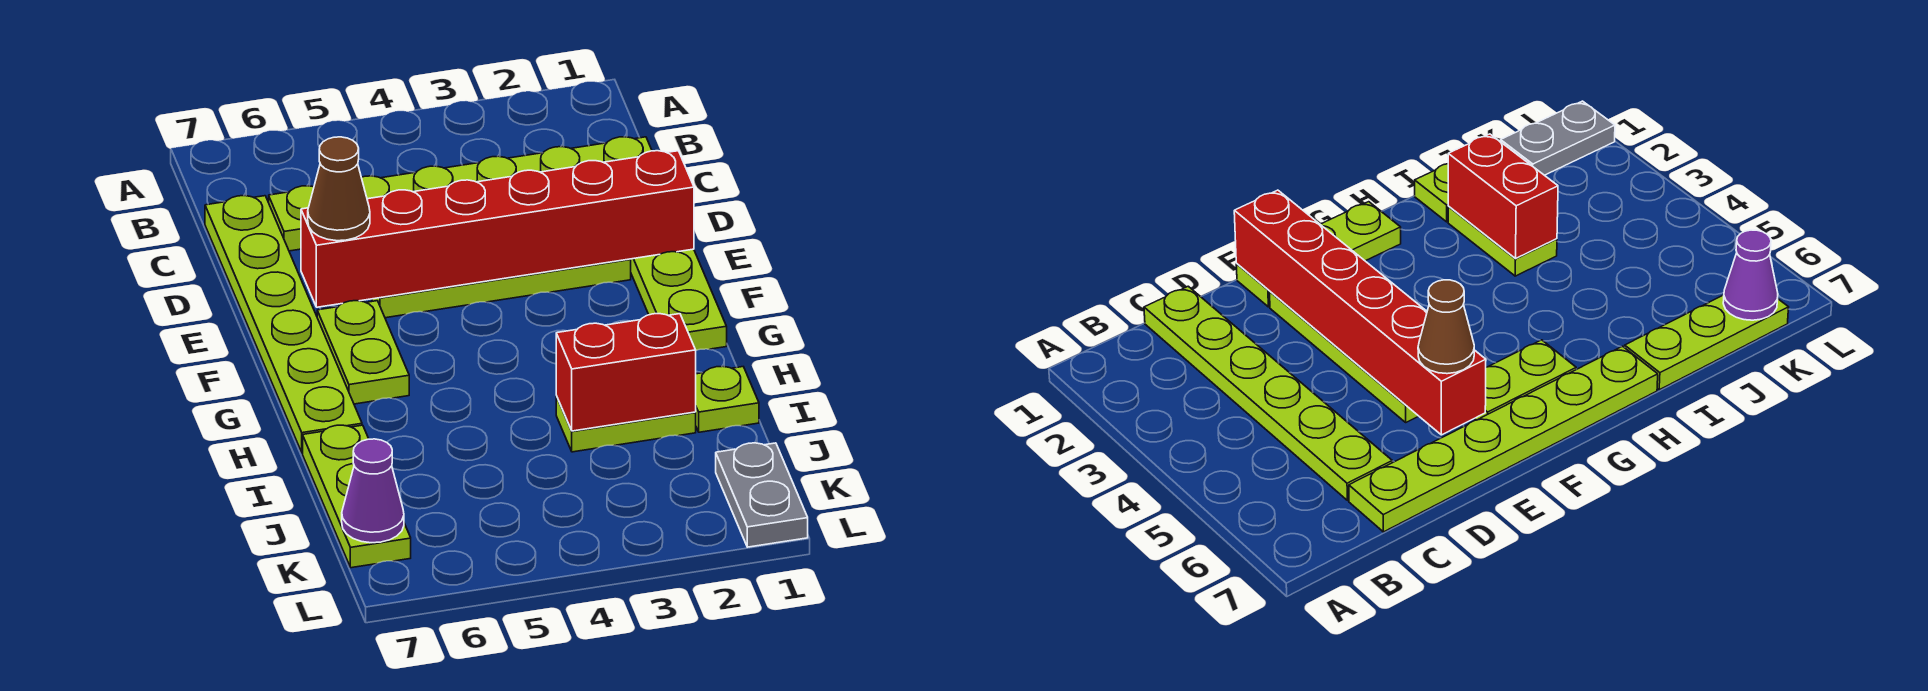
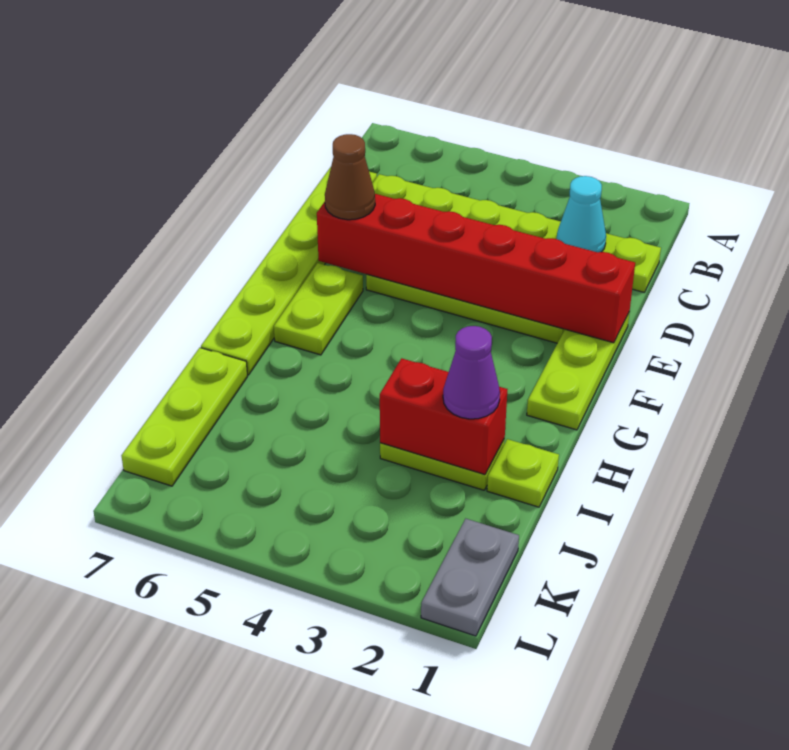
none -> cyan cone C2 level 2
purple cone K7 level 2 -> purple cone I2 level 3

